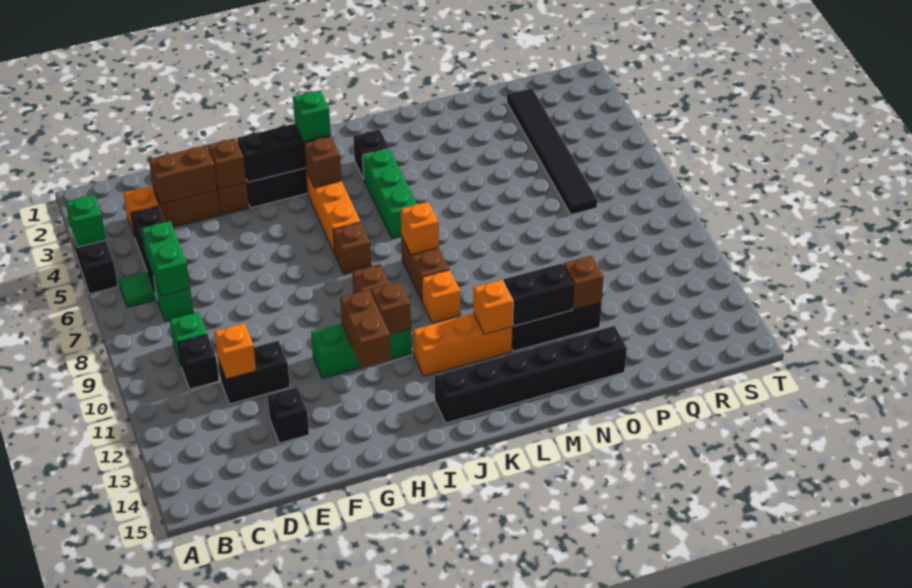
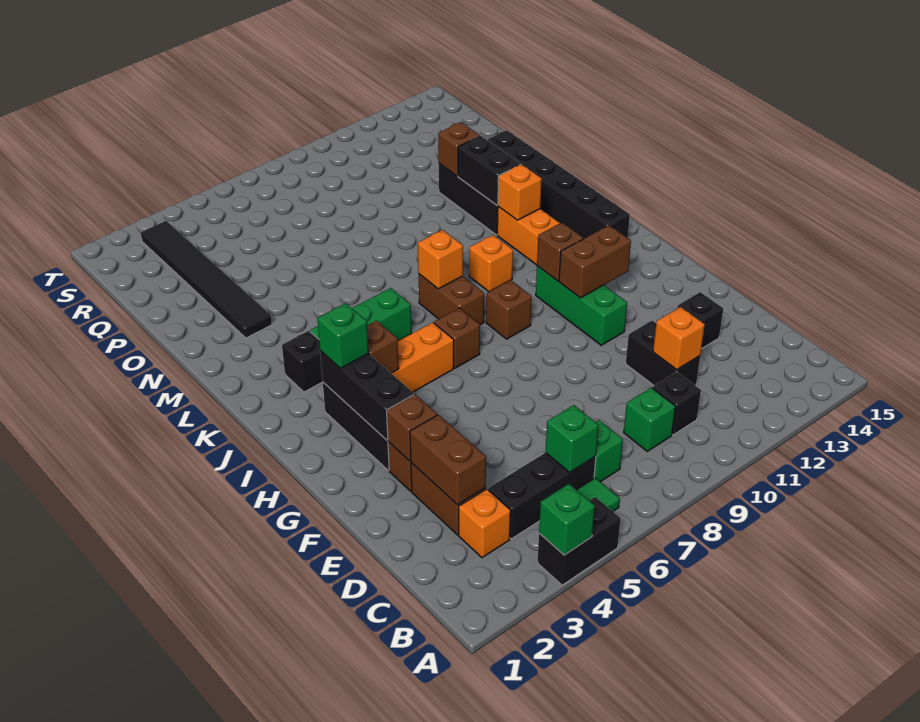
green brick C6:C7 level 2 -> green brick C6 level 2
brown brick K8:K9 level 1 -> brown brick J8:K8 level 1
black tile Q2:Q7 level 1 -> black tile N3:S3 level 1

